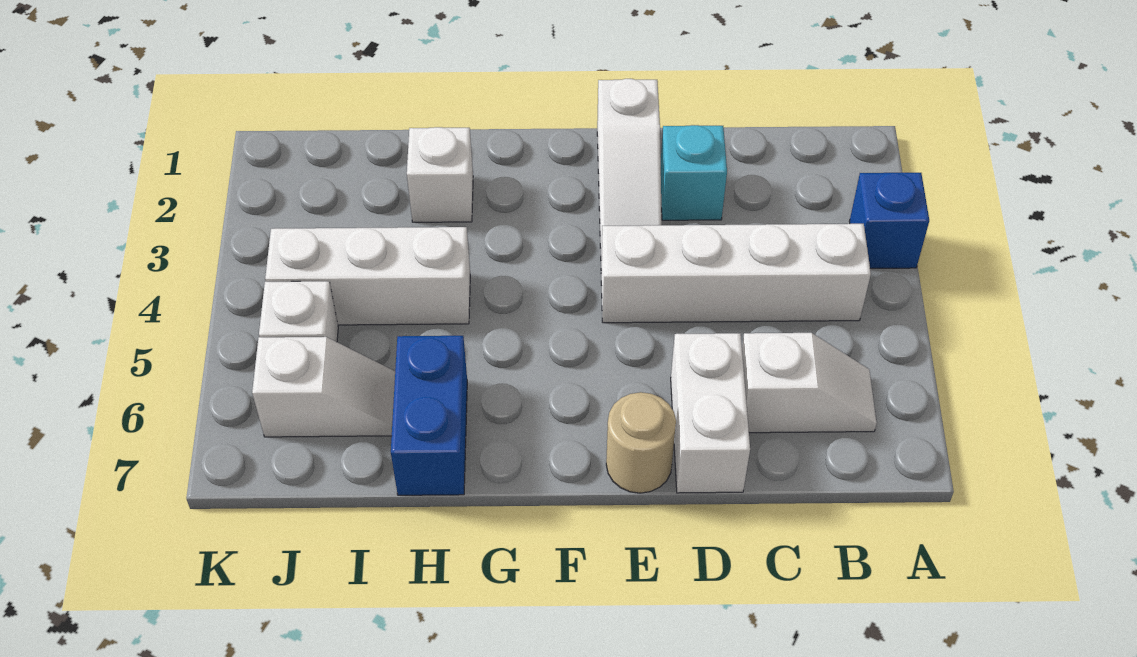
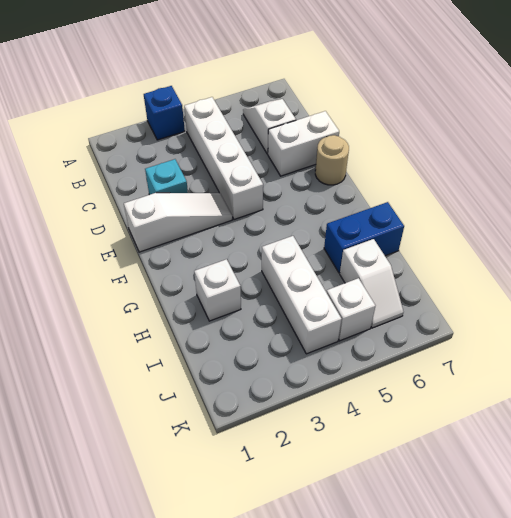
white slope I6:J6 level 1 top J -> white slope I6:J6 level 1 top I

